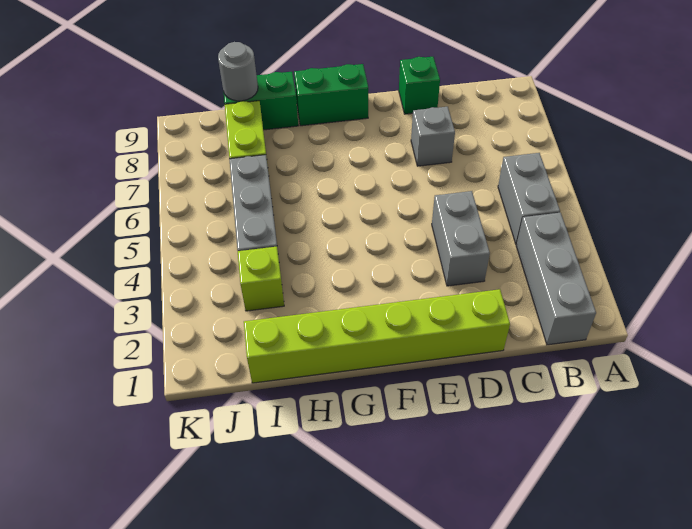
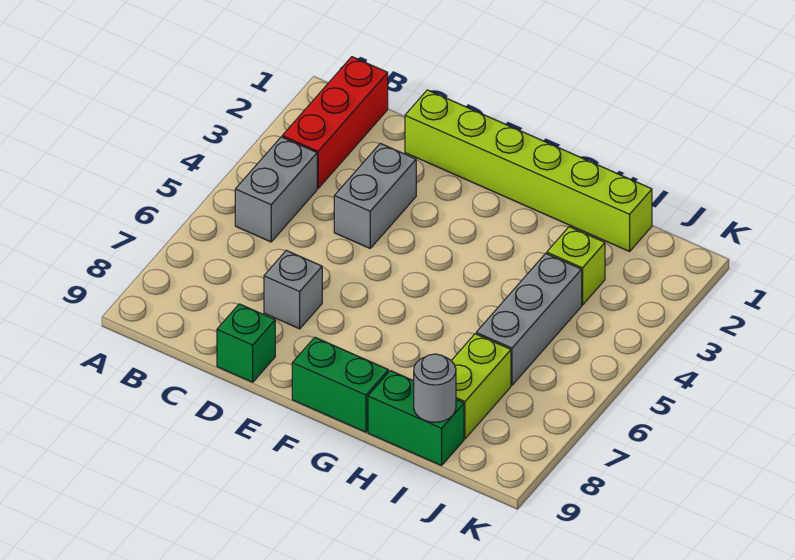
grey brick B1:B3 level 1 -> red brick B1:B3 level 1

